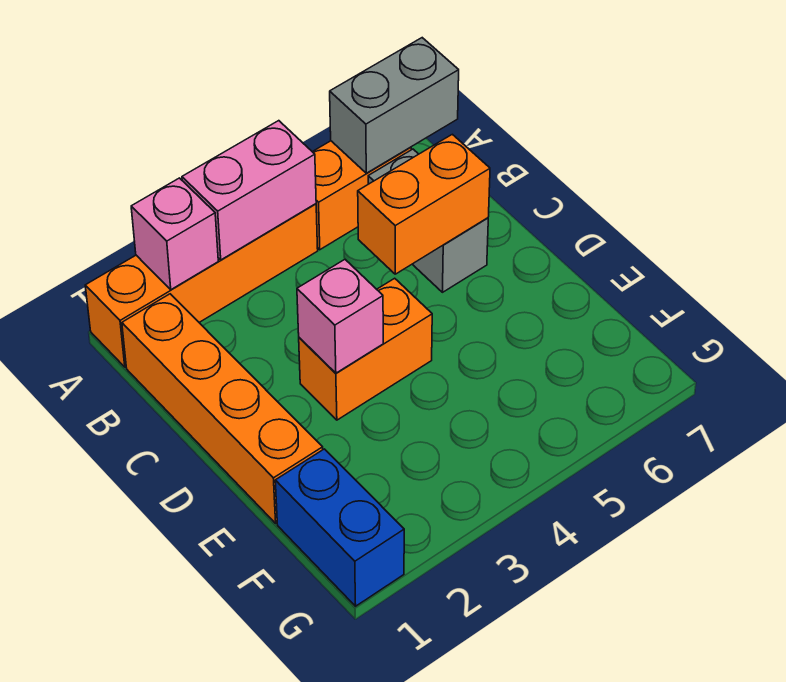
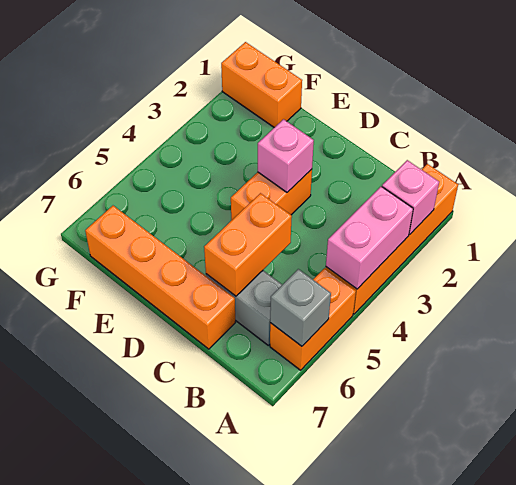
grey brick A6:A7 level 2 -> grey brick A6 level 2
orange brick B1:E1 level 1 -> orange brick C7:F7 level 1
blue brick F1:G1 level 1 -> orange brick F1:G1 level 1

